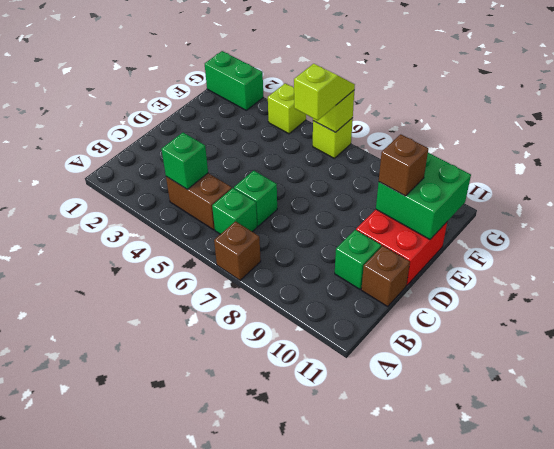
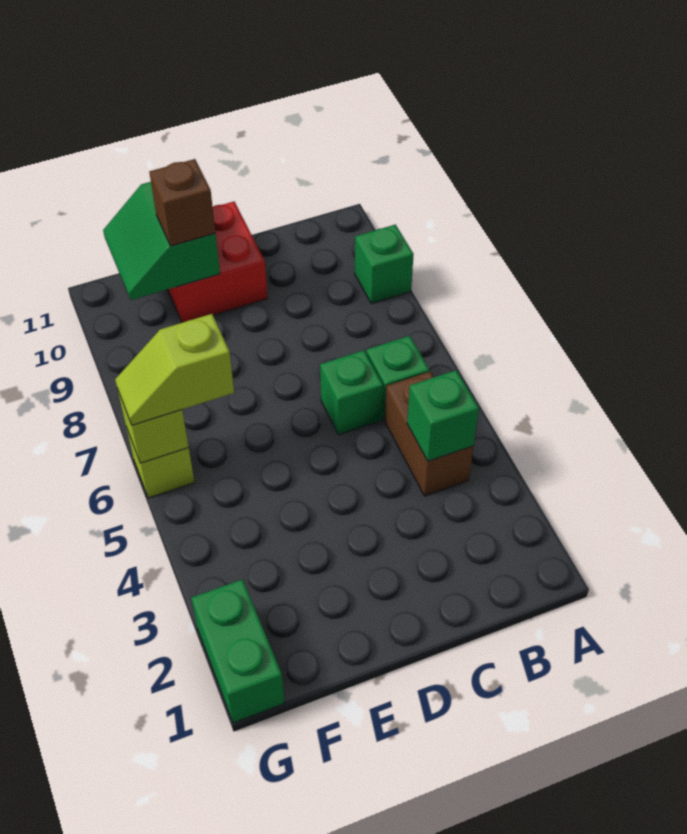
brown brick A7 level 1 -> none
green brick C10 level 1 -> green brick A9 level 1
brown brick C11 level 1 -> none
green brick E10:F11 level 2 -> green slope E10:F11 level 2 top E
lime brick G4 level 1 -> none

